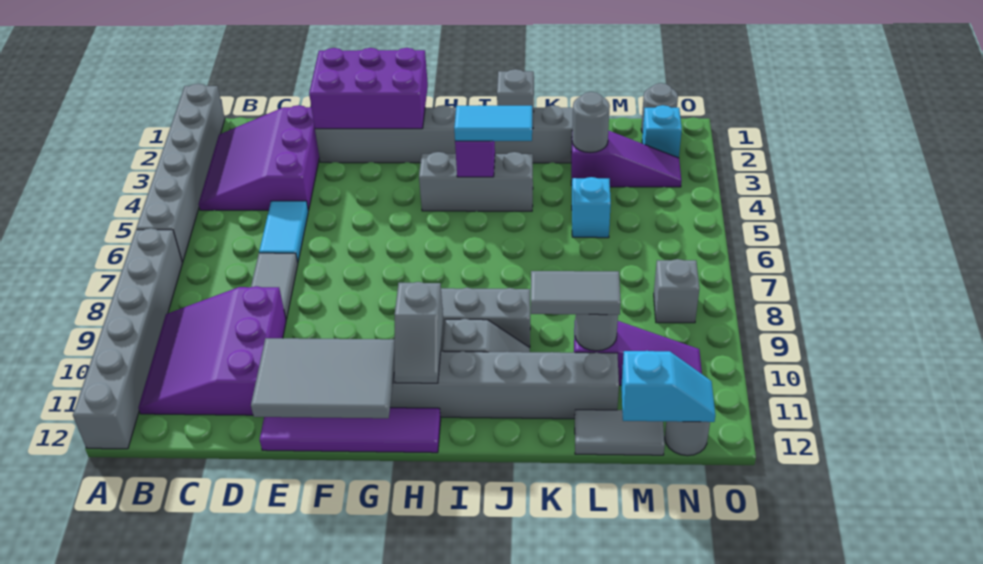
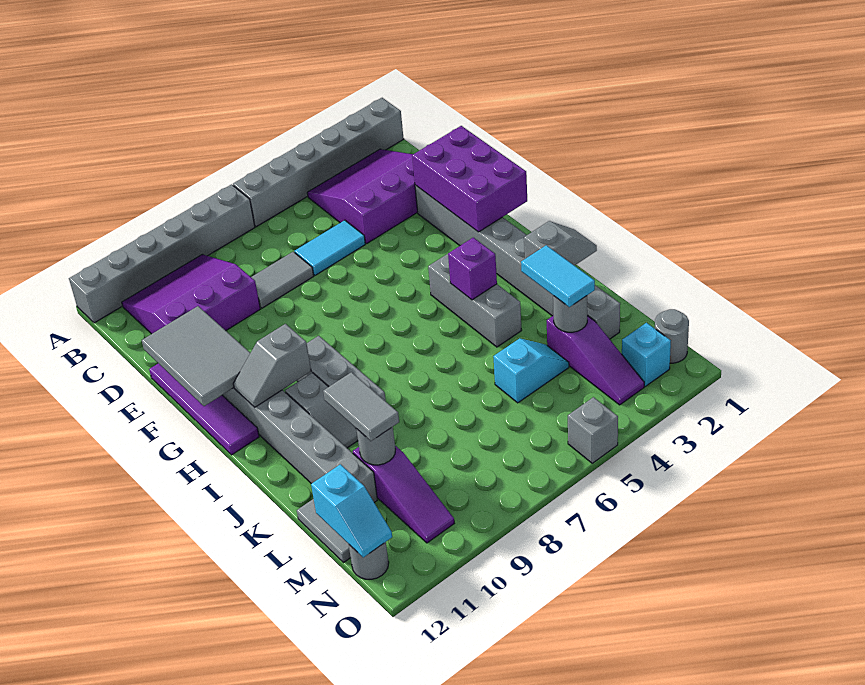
cyan tile I4:J4 level 3 -> cyan tile K3:L3 level 3
grey brick N8 level 1 -> grey brick O5 level 1

